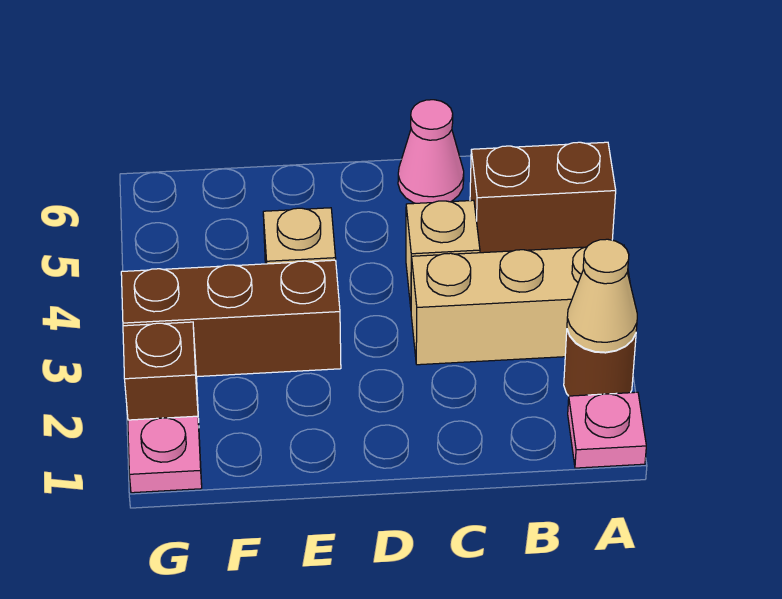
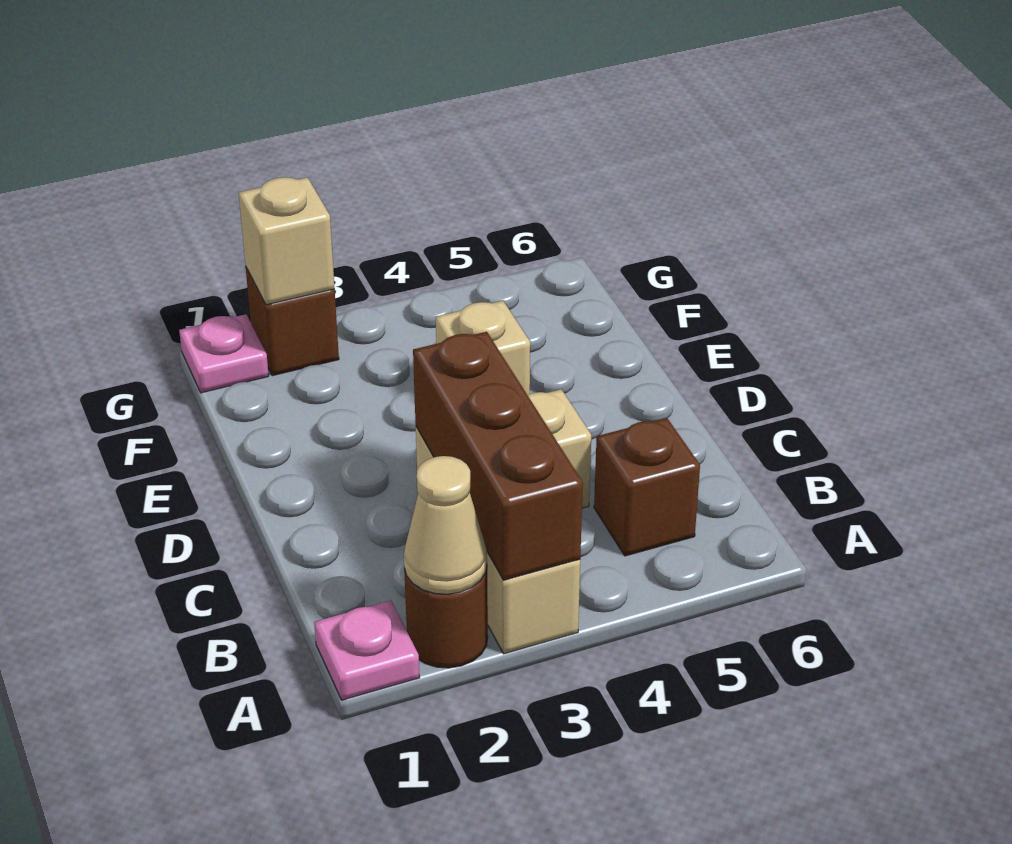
brown brick A5:B5 level 1 -> brown brick B5 level 1
pink cone C6 level 1 -> none
brown brick E3:G3 level 1 -> brown brick A3:C3 level 2
none -> tan brick G2 level 2

